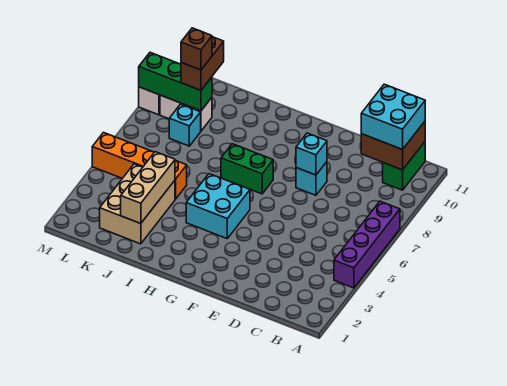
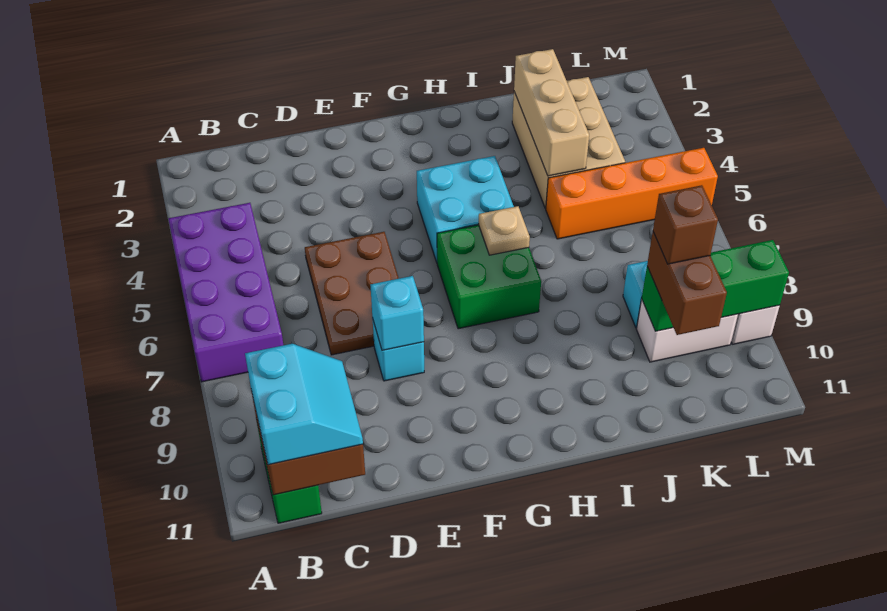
purple brick A4:A7 level 1 -> purple brick A4:B7 level 1
cyan brick B10:C11 level 3 -> cyan slope B10:C11 level 3 top B
none -> brown plate D5:E7 level 1
green brick G7:H7 level 1 -> green brick G6:H7 level 1
none -> tan plate H6 level 2

